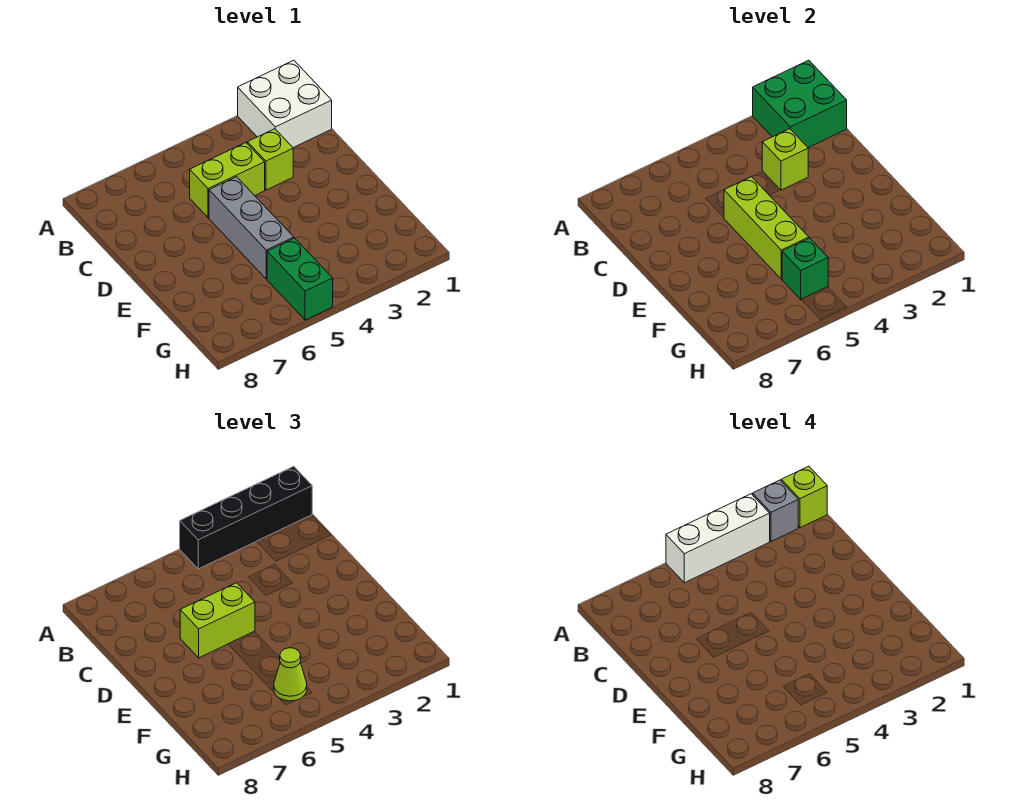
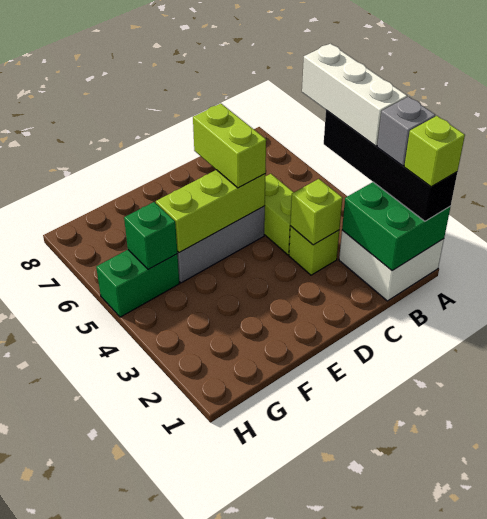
lime cone G5 level 3 -> none

